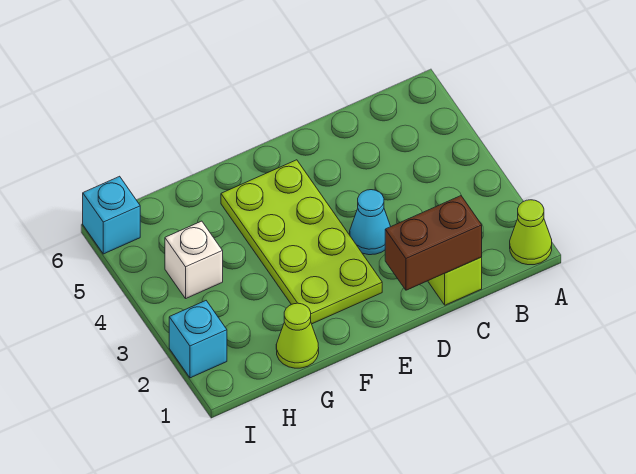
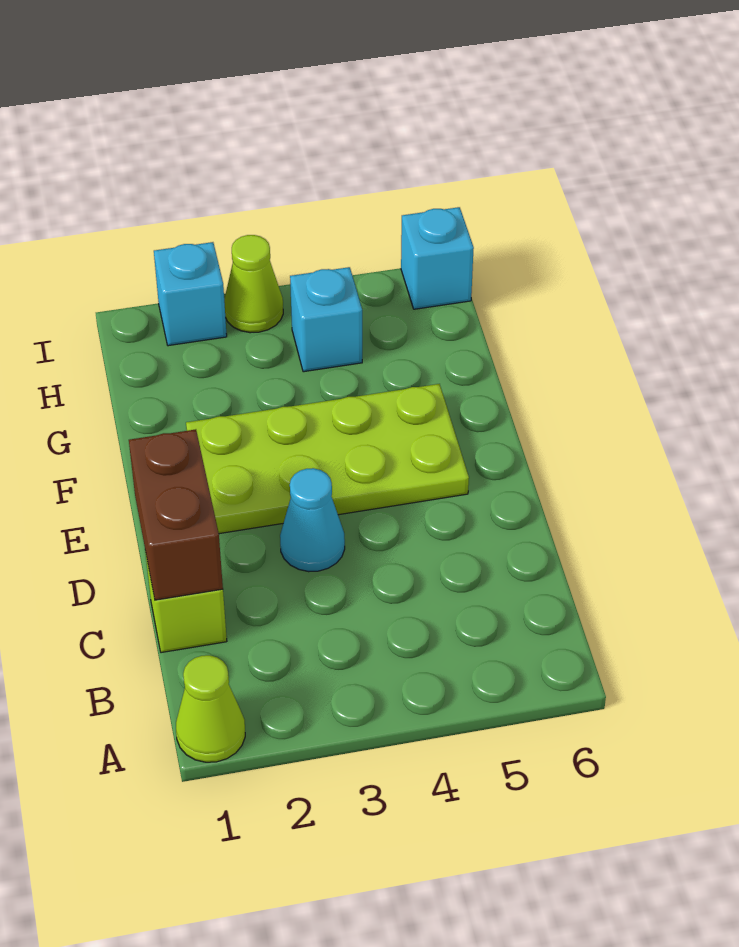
lime cone G1 level 1 -> lime cone I3 level 1
white brick H4 level 1 -> cyan brick H4 level 1

